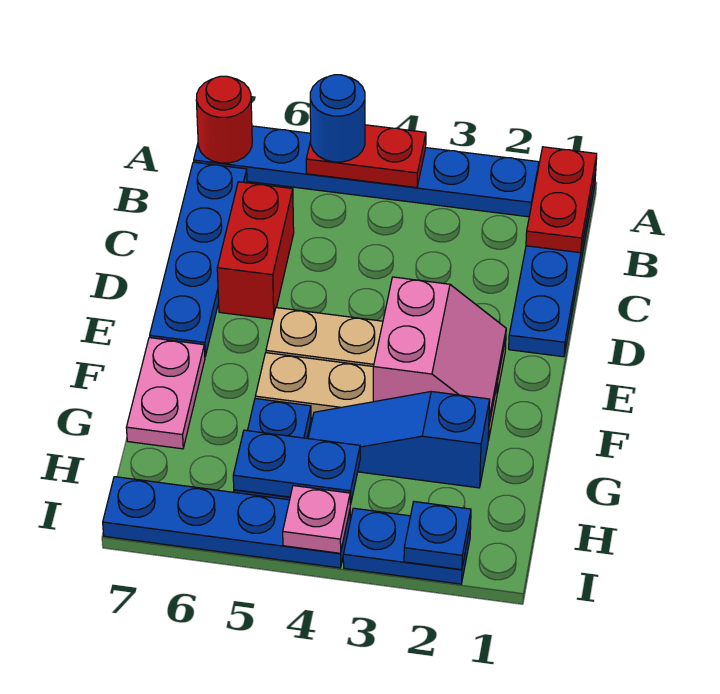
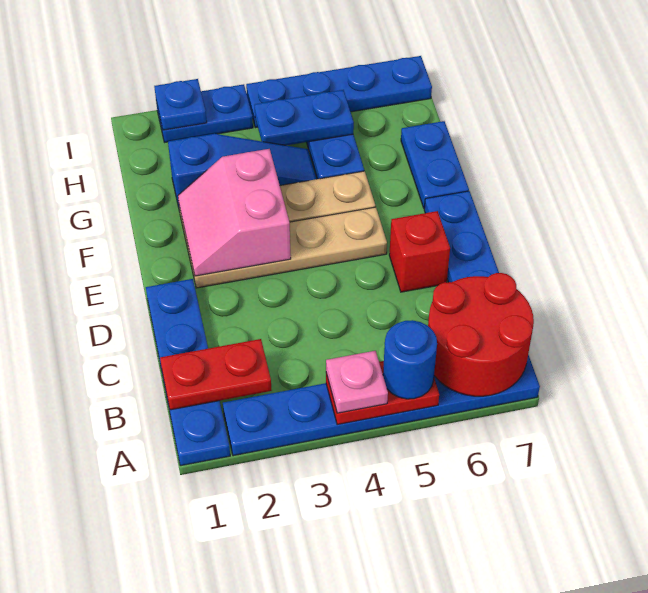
red plate A1:B1 level 2 -> red plate B1:B2 level 2
red round brick A7 level 2 -> red round brick A6:B7 level 2
red brick C6:D6 level 1 -> red brick D6 level 1
pink plate F7:G7 level 1 -> blue plate F7:G7 level 1
pink plate I4 level 2 -> pink plate A4 level 3

